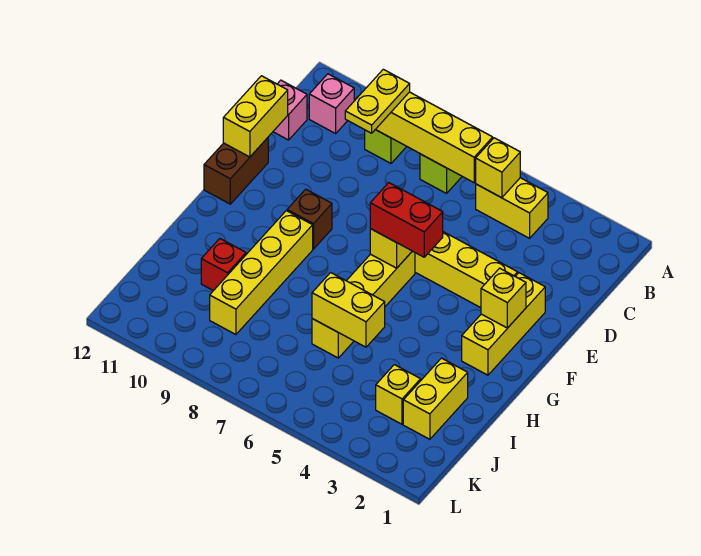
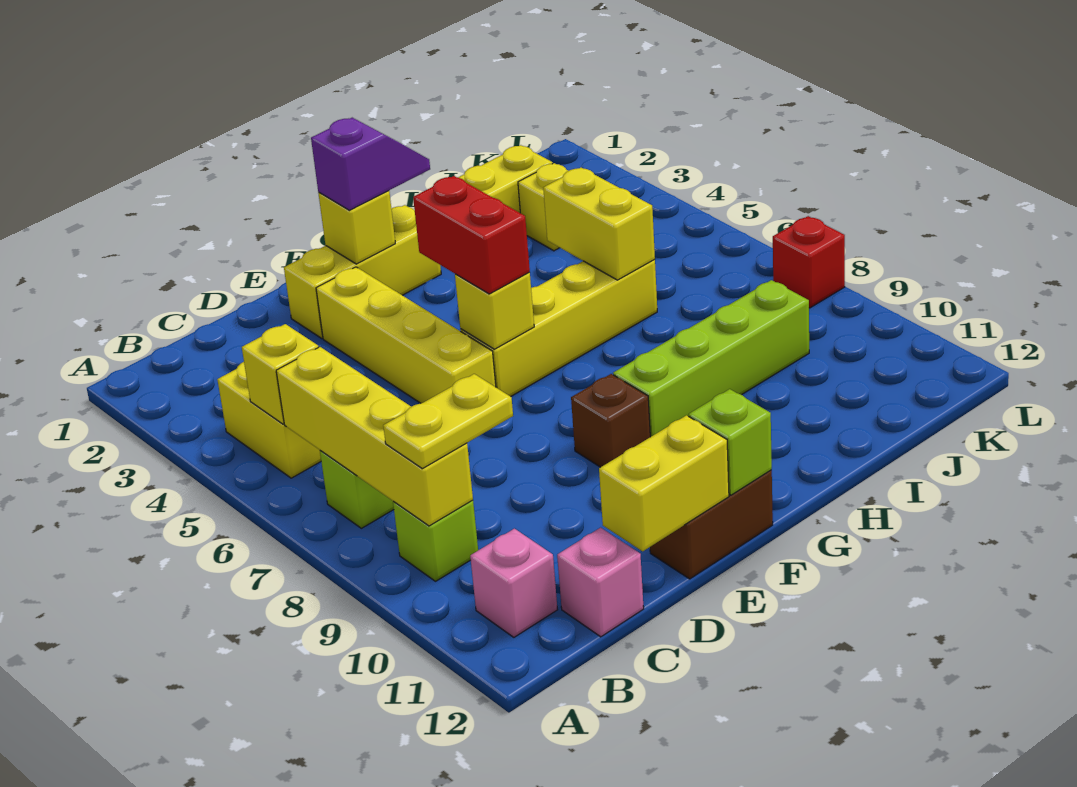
none -> purple slope F2:G2 level 3 top F
none -> lime brick F12 level 2
yellow brick G9:J9 level 1 -> lime brick G9:J9 level 1
red brick I10 level 1 -> red brick L8 level 1

